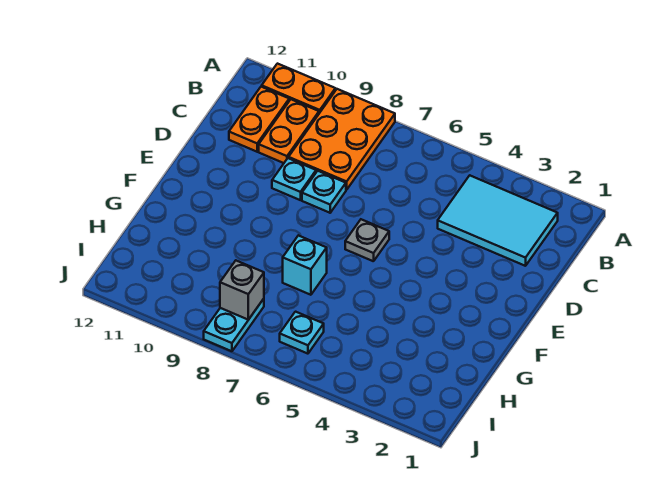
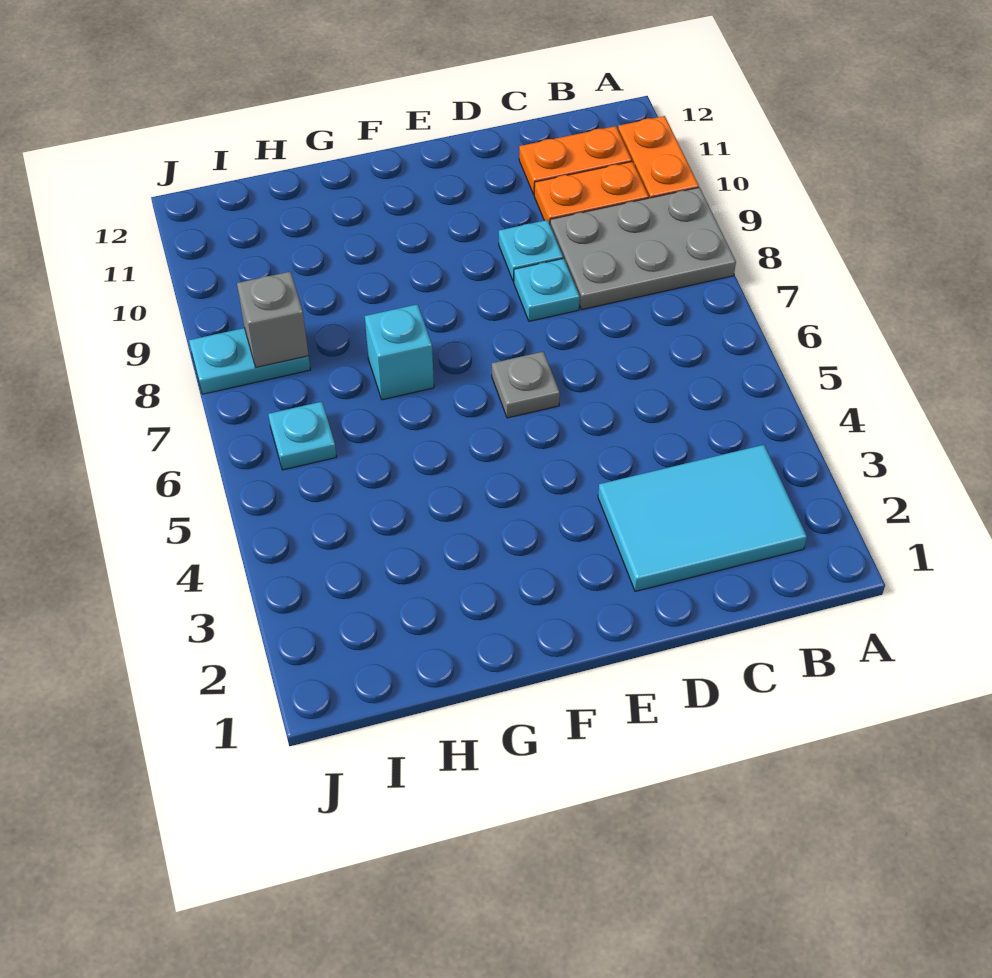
orange plate A8:C9 level 1 -> grey plate A8:C9 level 1
cyan tile B2:C4 level 1 -> cyan tile B2:D3 level 1

